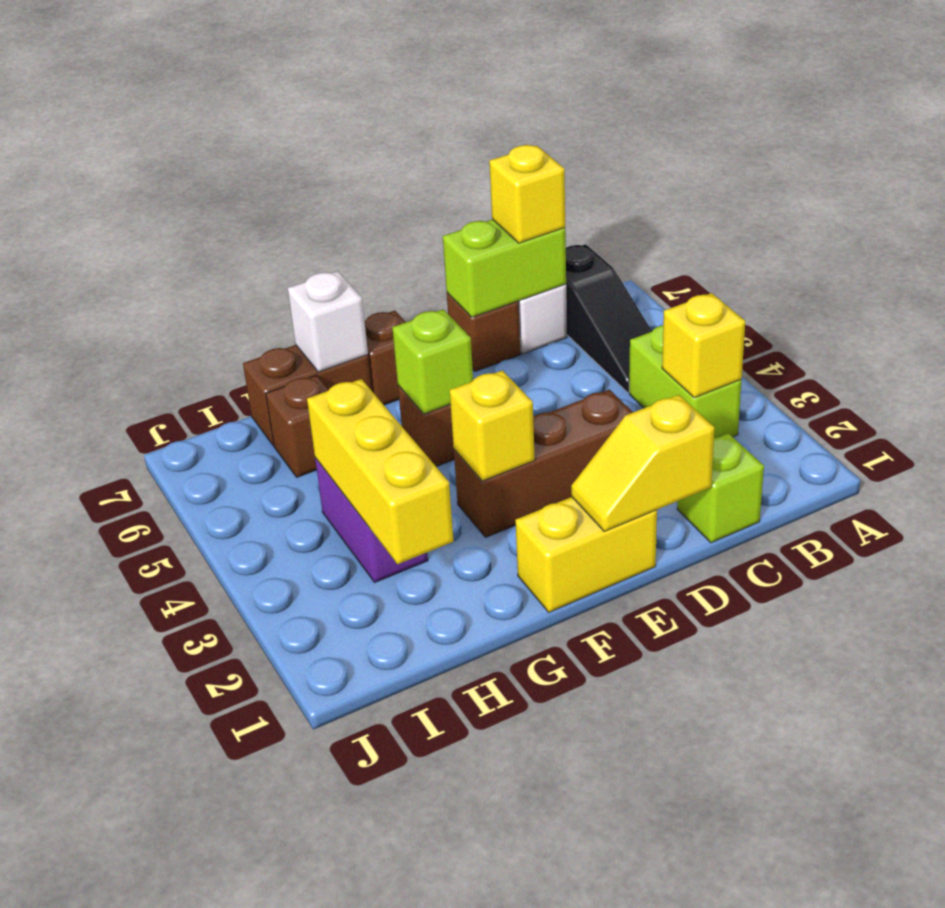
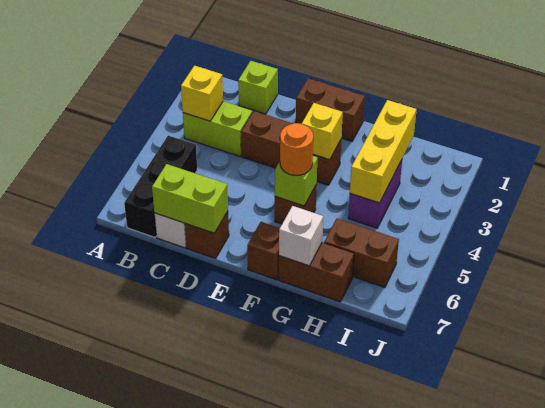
lime brick B3:B4 level 1 -> lime brick B3:C3 level 1
black slope B5:B7 level 1 top 7 -> black brick B5:B7 level 1
yellow brick C7 level 3 -> none
yellow slope D1:E1 level 2 top D -> none
yellow brick E1:F1 level 1 -> brown brick E1:F1 level 1
none -> orange round brick F5 level 3
brown brick H6 level 1 -> brown brick H6:I6 level 1

